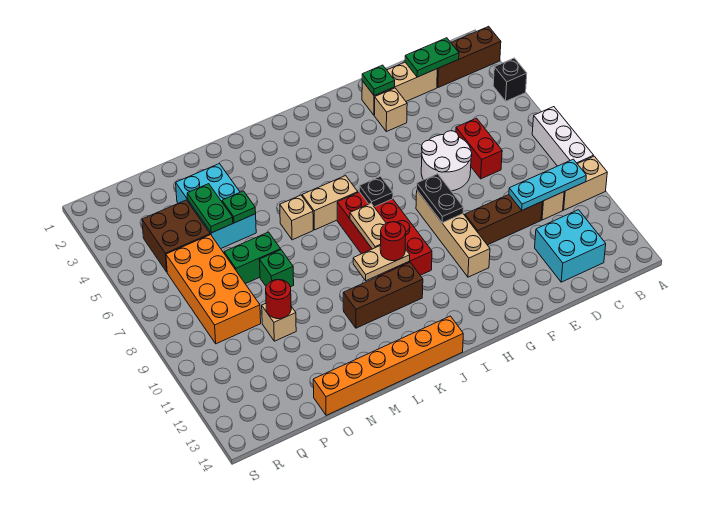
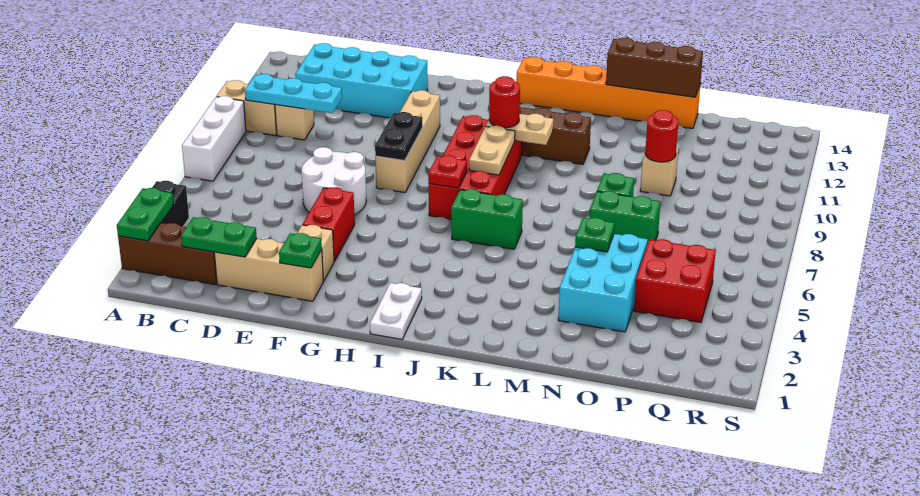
cyan brick C12:D13 level 1 -> cyan brick C12:F13 level 1
red brick D6:D7 level 1 -> red brick F4:F5 level 1
brown brick D10:F10 level 1 -> brown brick M14:O14 level 2
none -> white plate I1:I2 level 1
black plate I7 level 2 -> red plate I7 level 2
tan brick J6:K6 level 1 -> green brick J6:K6 level 1
tan brick L6 level 1 -> none
green plate O4:O5 level 2 -> green plate A2:A3 level 2
brown brick P4:Q5 level 1 -> red brick P4:Q5 level 1
orange brick P6:Q9 level 1 -> none

